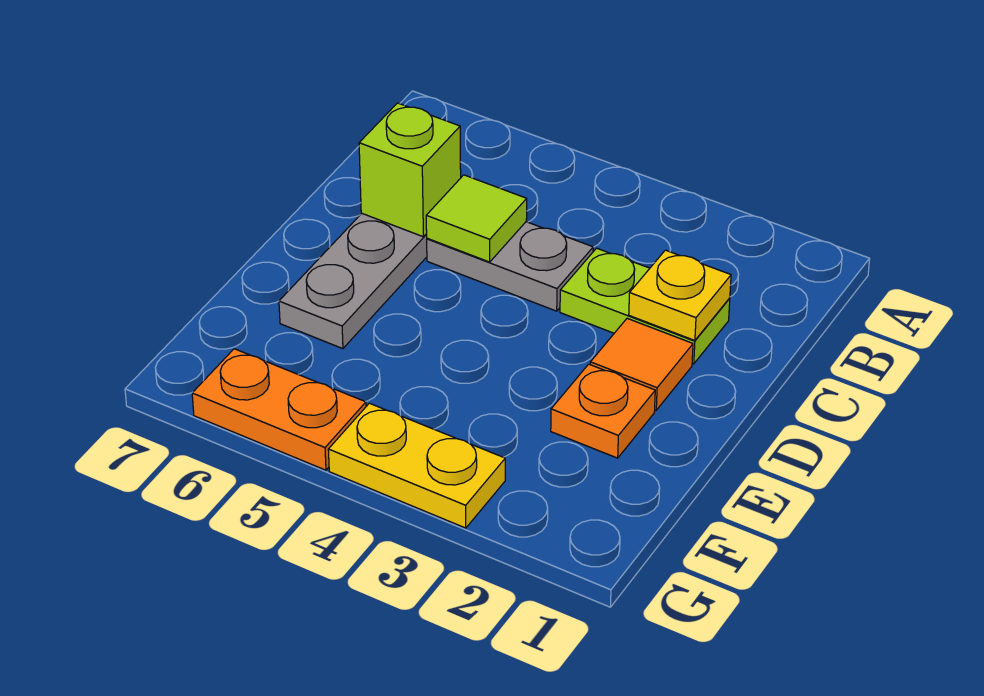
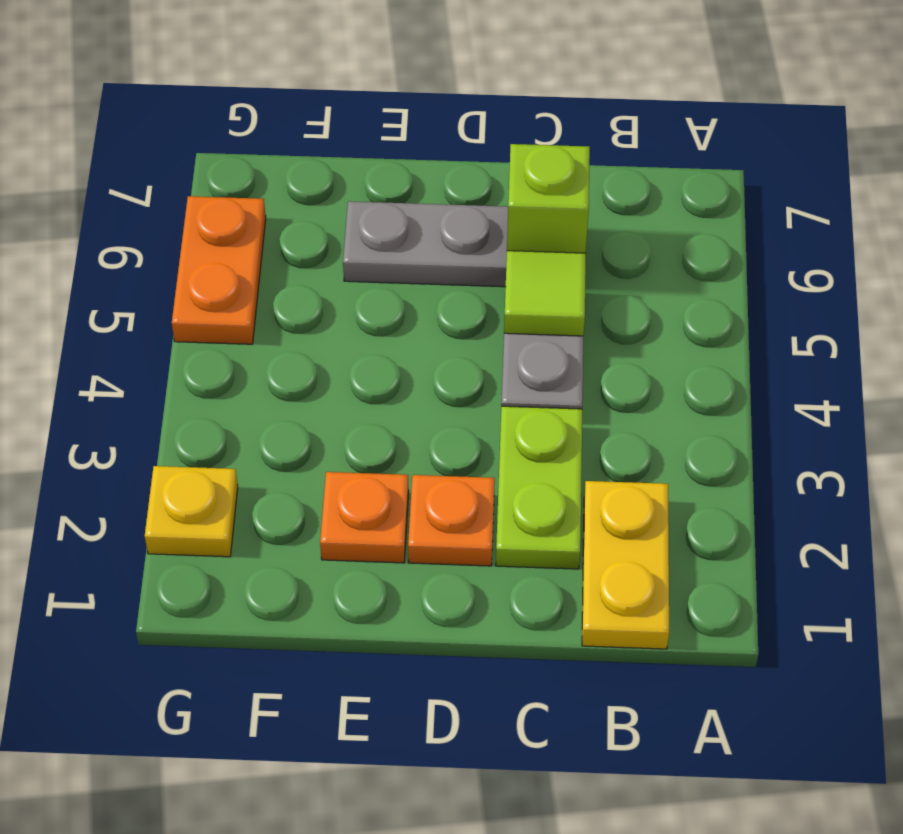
yellow plate C2 level 2 -> yellow plate G2 level 1
orange tile D2 level 1 -> orange plate D2 level 1
yellow plate G3:G4 level 1 -> yellow plate B1:B2 level 1

